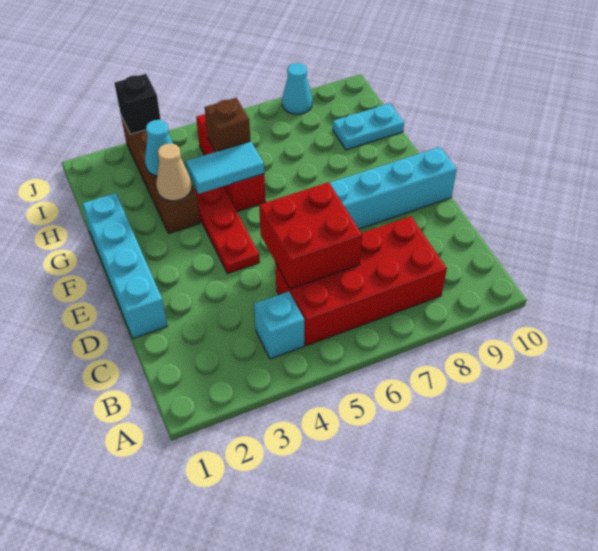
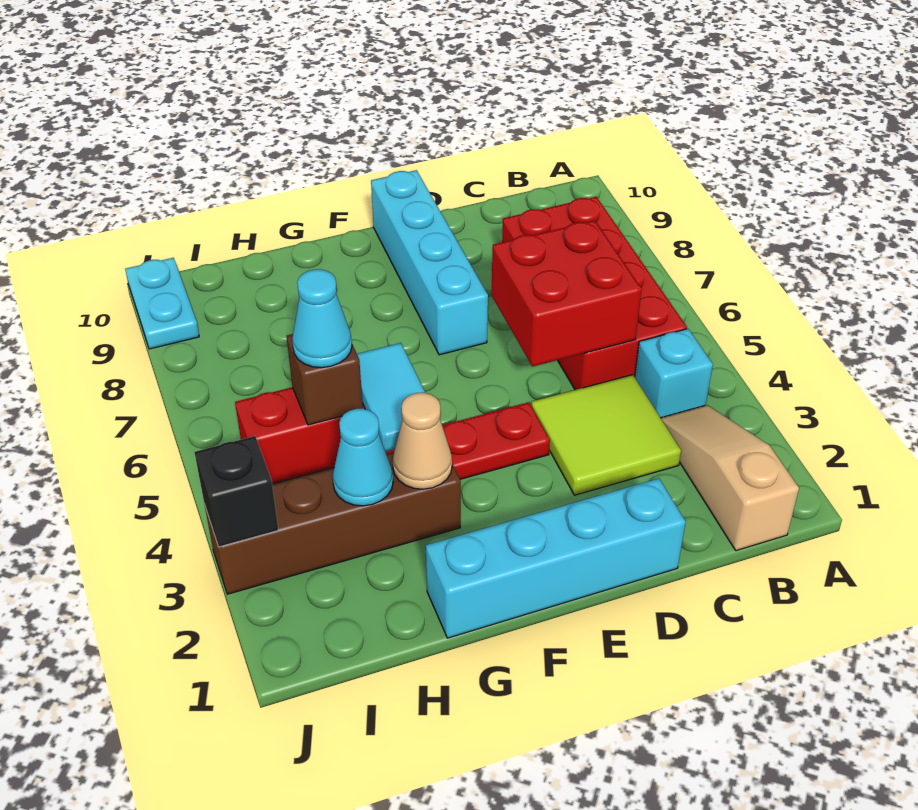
none -> tan slope B1:B3 level 1 top 1
none -> lime tile C3:D4 level 1
cyan plate H9:H10 level 1 -> cyan plate J9:J10 level 1
cyan cone J8 level 1 -> cyan cone H5 level 3

